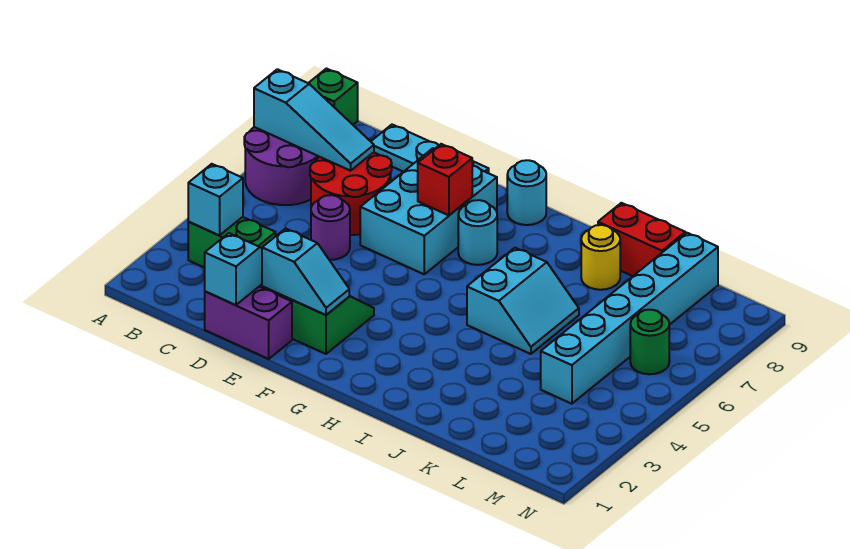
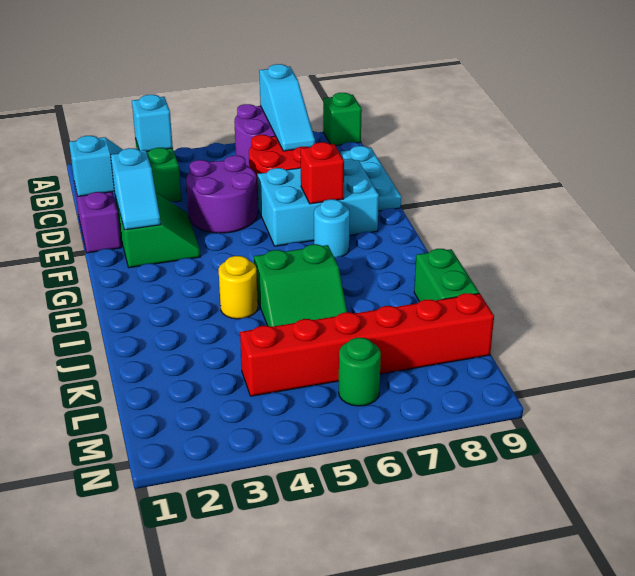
purple round brick D5 level 1 -> purple round brick D4:E5 level 1
cyan round brick G9 level 1 -> none
cyan slope I5:J6 level 1 top I -> green slope I5:J6 level 1 top I
yellow round brick J8 level 1 -> yellow round brick I4 level 1
red brick J9:K9 level 1 -> green brick J9:K9 level 1
cyan brick L4:L9 level 1 -> red brick L4:L9 level 1

